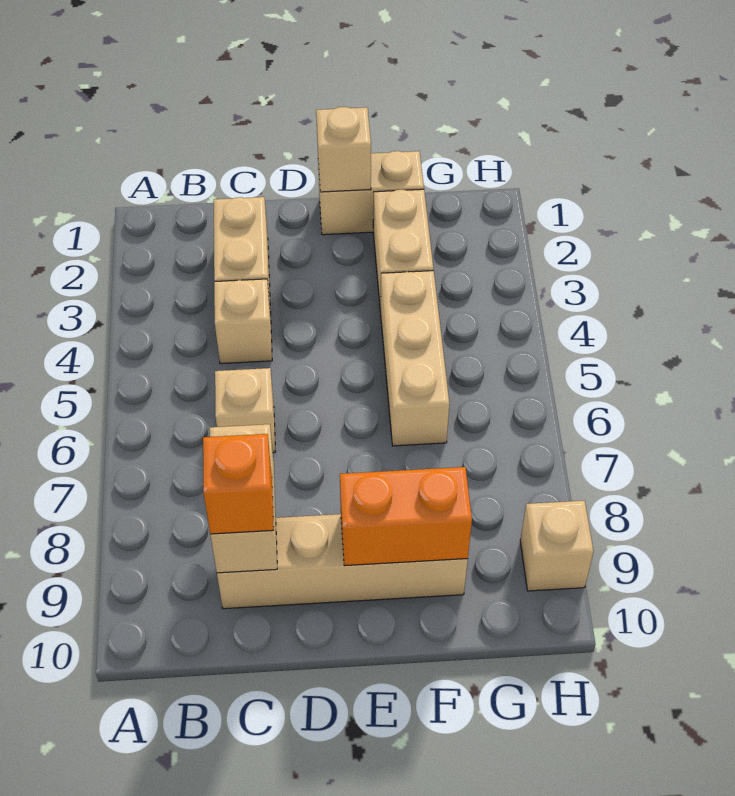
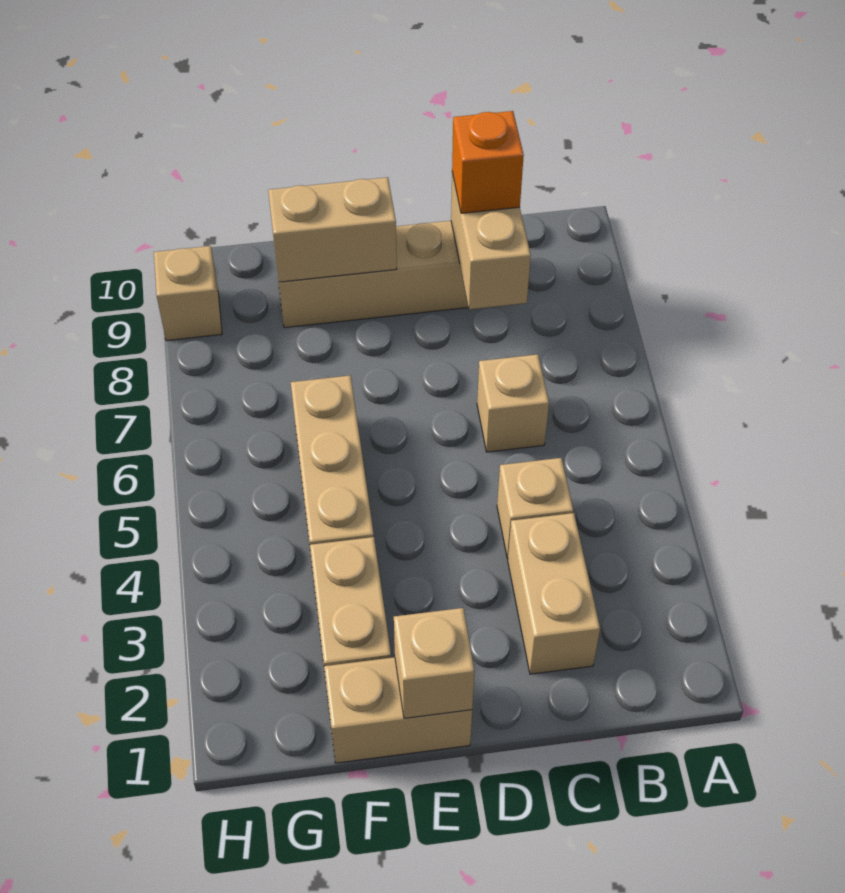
orange brick E9:F9 level 2 -> tan brick E9:F9 level 2

